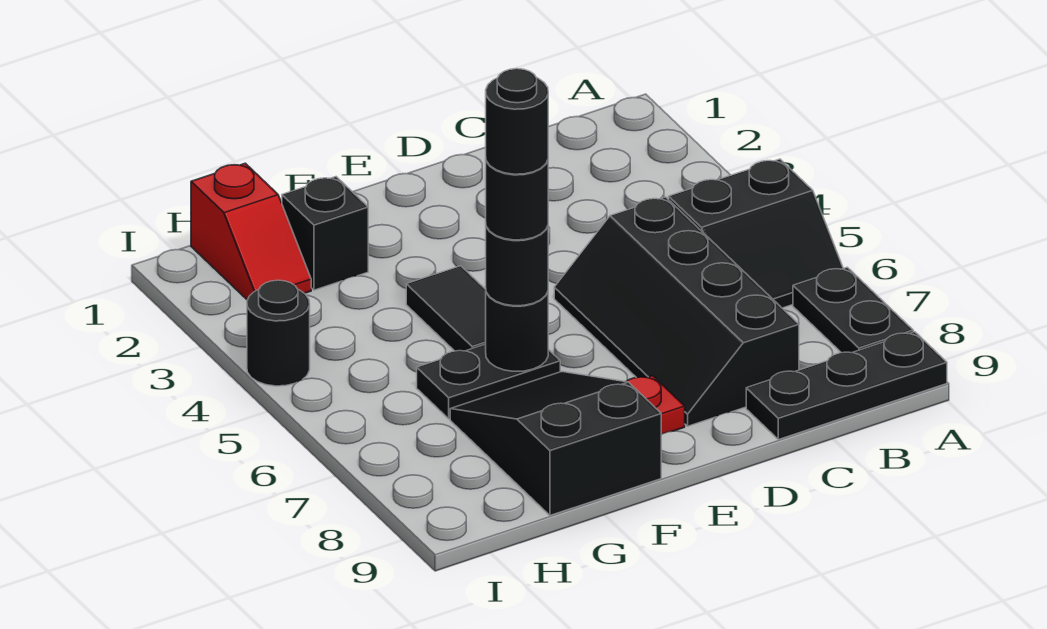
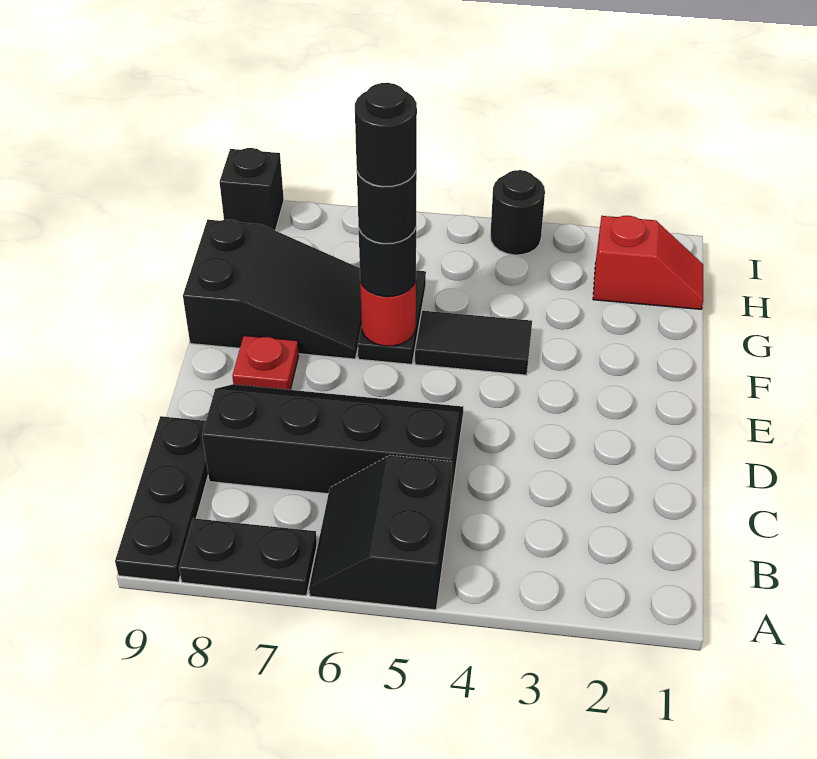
black round brick F6 level 2 -> red round brick F6 level 2
black brick G2 level 1 -> black brick I9 level 1
red slope H1:H2 level 1 top 1 -> red slope H1:H2 level 1 top 2

